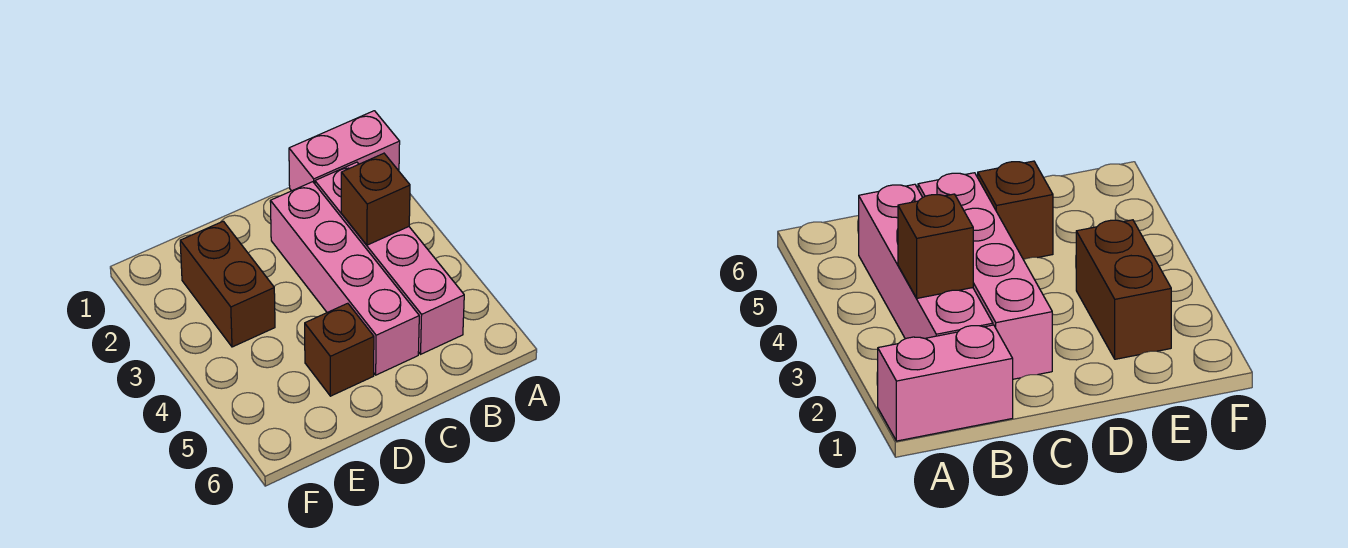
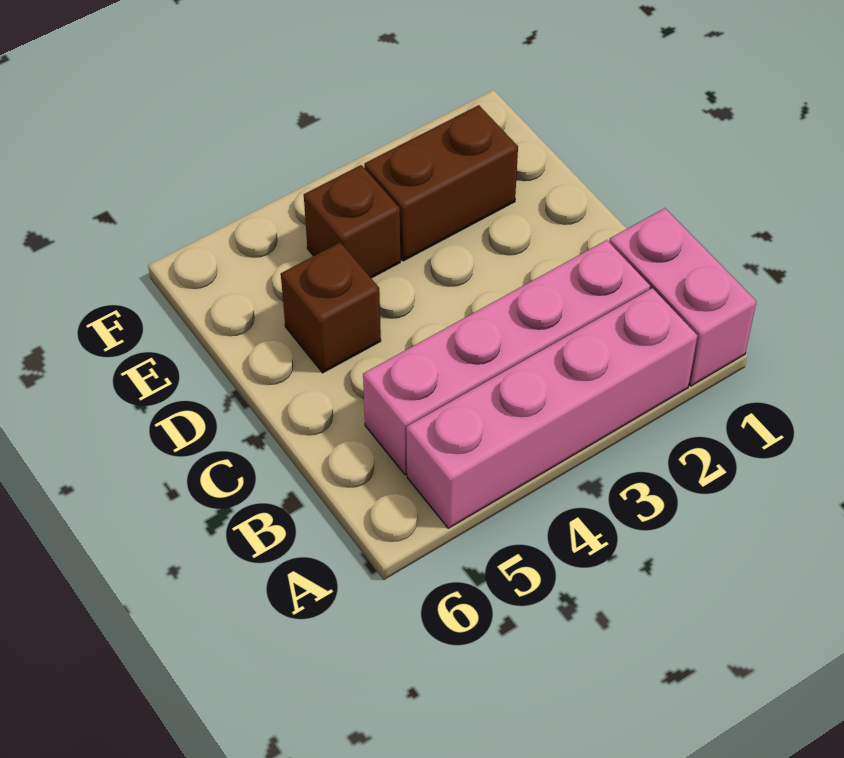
brown brick B3 level 2 -> brown brick E4 level 1
pink brick C2:C5 level 1 -> pink brick A2:A5 level 1

